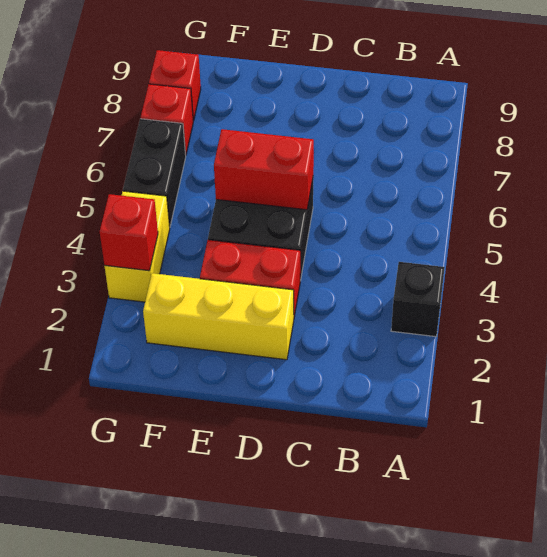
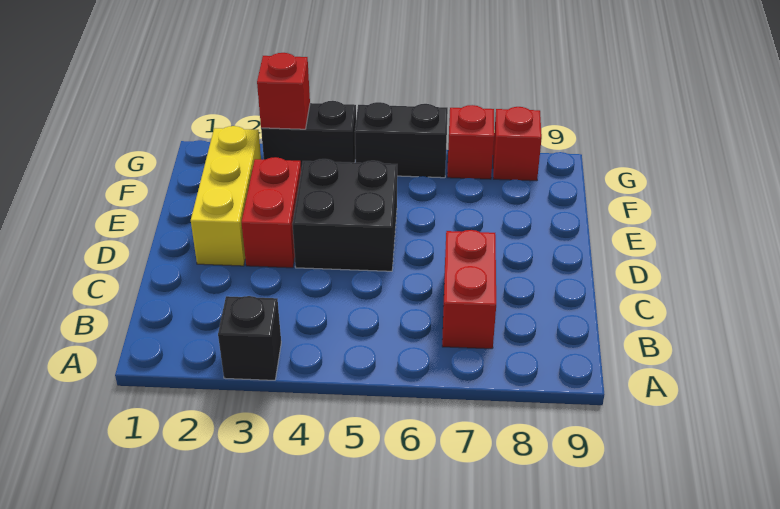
red brick D5:E5 level 2 -> red brick B7:C7 level 1
yellow brick G3:G4 level 1 -> black brick G3:G4 level 1

